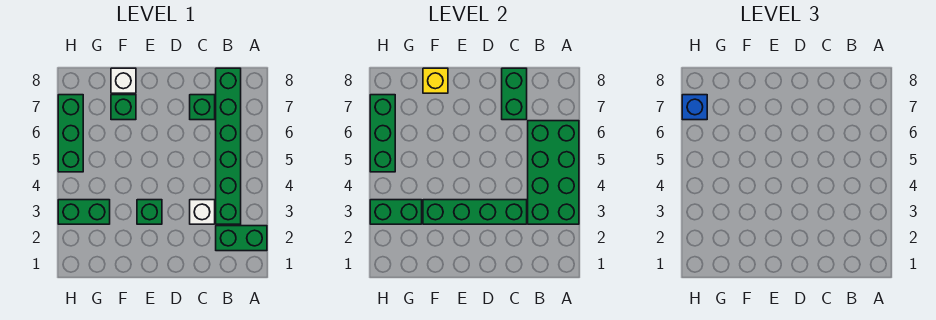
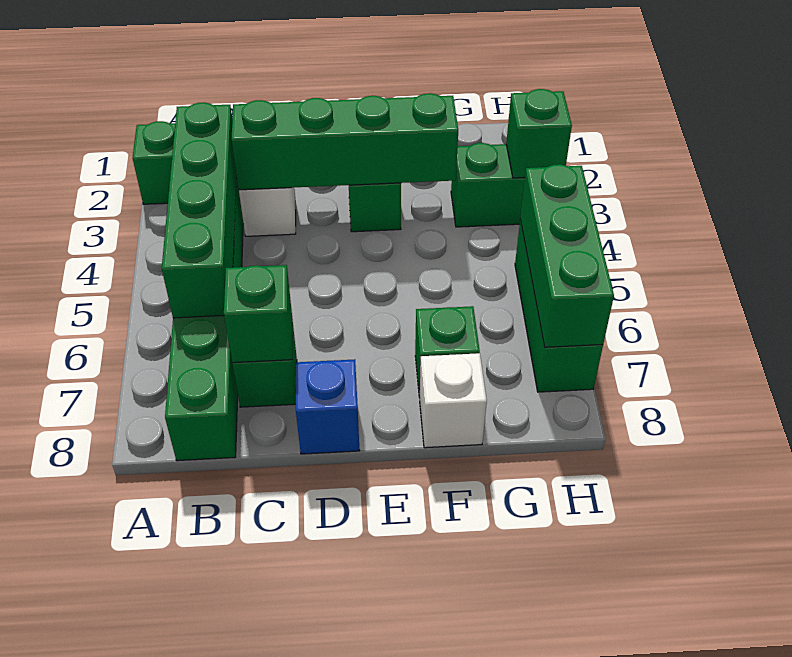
green brick A3:B6 level 2 -> green brick B3:B6 level 2
green brick C7:C8 level 2 -> green brick C7 level 2
yellow brick F8 level 2 -> none
green brick G3:H3 level 2 -> green brick H3 level 2
blue brick H7 level 3 -> blue brick D8 level 1

